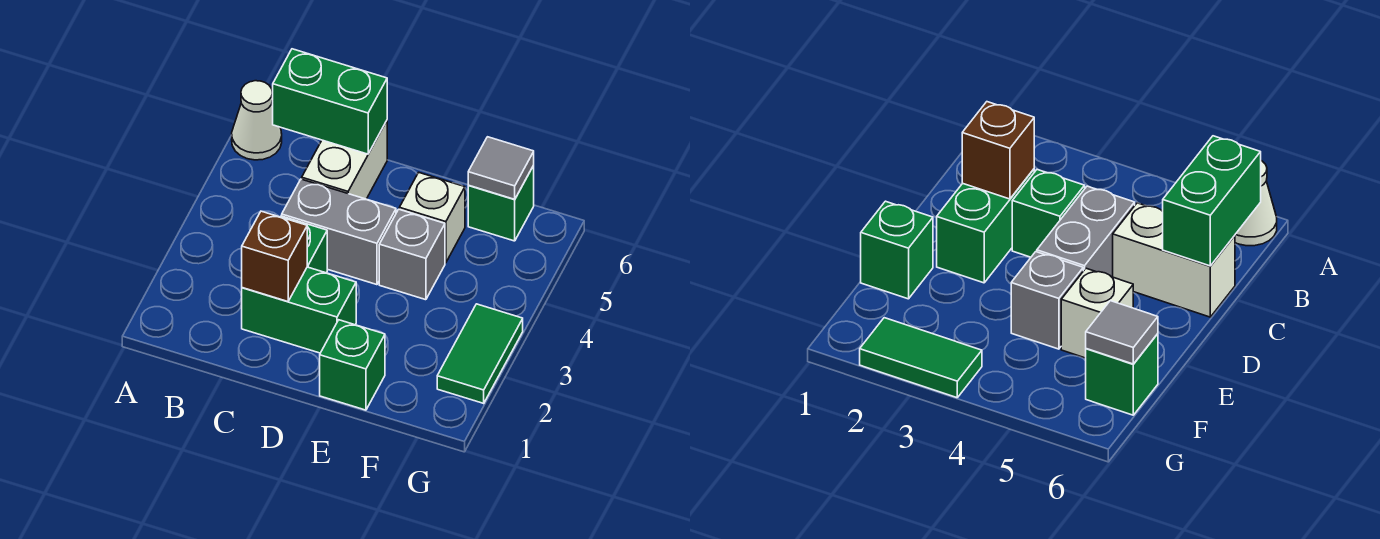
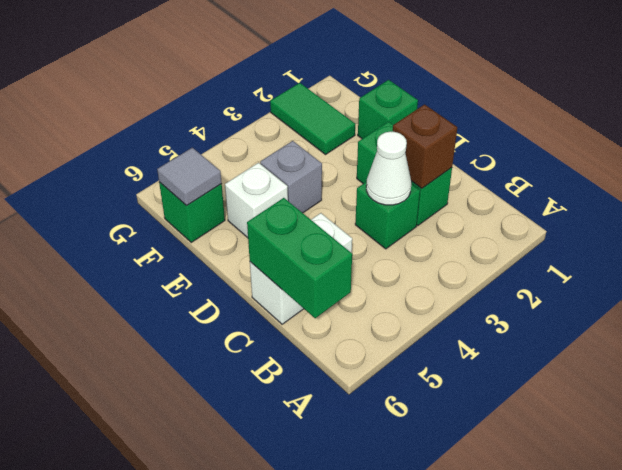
white cone A6 level 1 -> white cone C3 level 2
grey brick C4:D4 level 1 -> none
green tile G2:G3 level 1 -> green tile F2:G2 level 1

